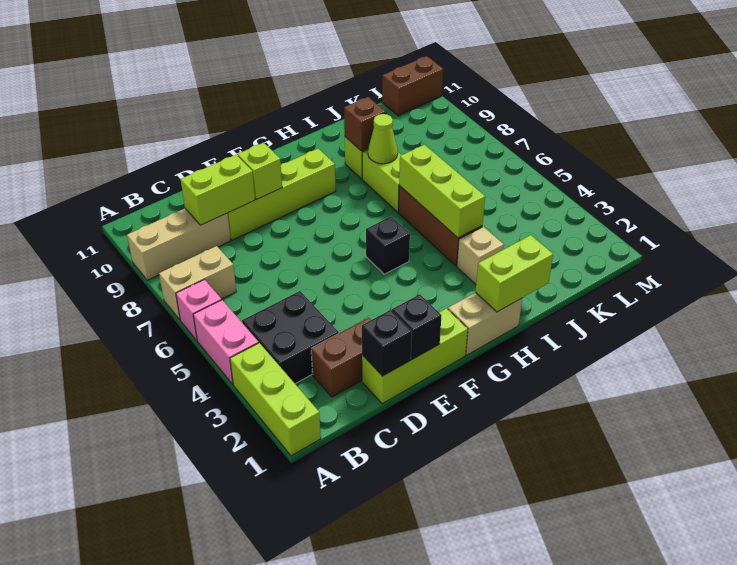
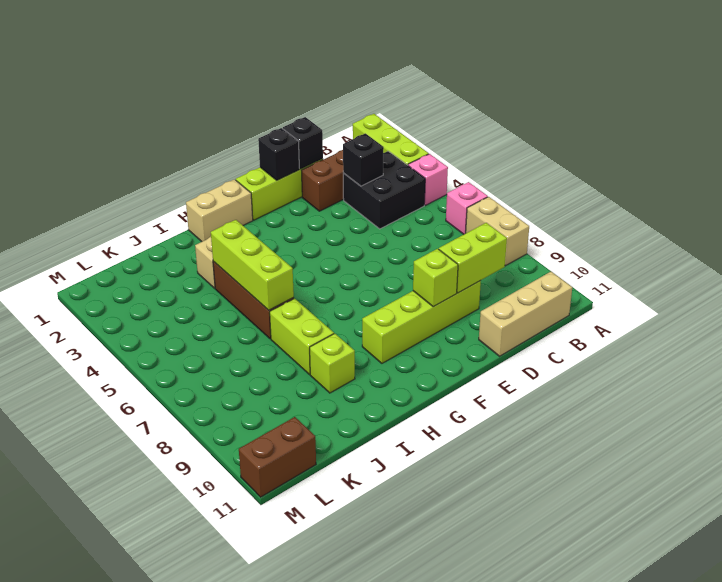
pink brick A4:A5 level 1 -> pink brick A4 level 1
tan brick A7:B7 level 1 -> tan brick A7:A8 level 1
tan brick A9:C9 level 1 -> tan brick B11:D11 level 1
black brick G5 level 1 -> black brick C3 level 2
lime brick H1:I1 level 2 -> none
lime cone I8 level 2 -> none
brown brick I9 level 2 -> none

